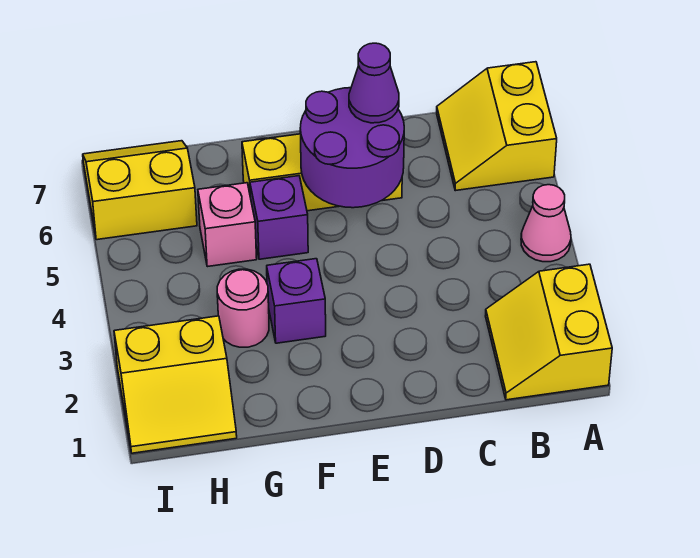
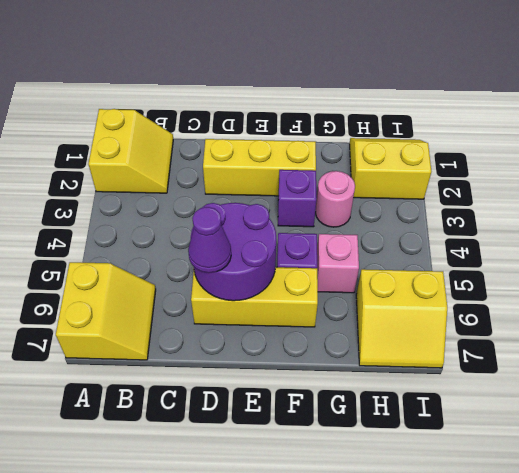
pink cone A4 level 1 -> none
none -> yellow brick D2:F2 level 1

